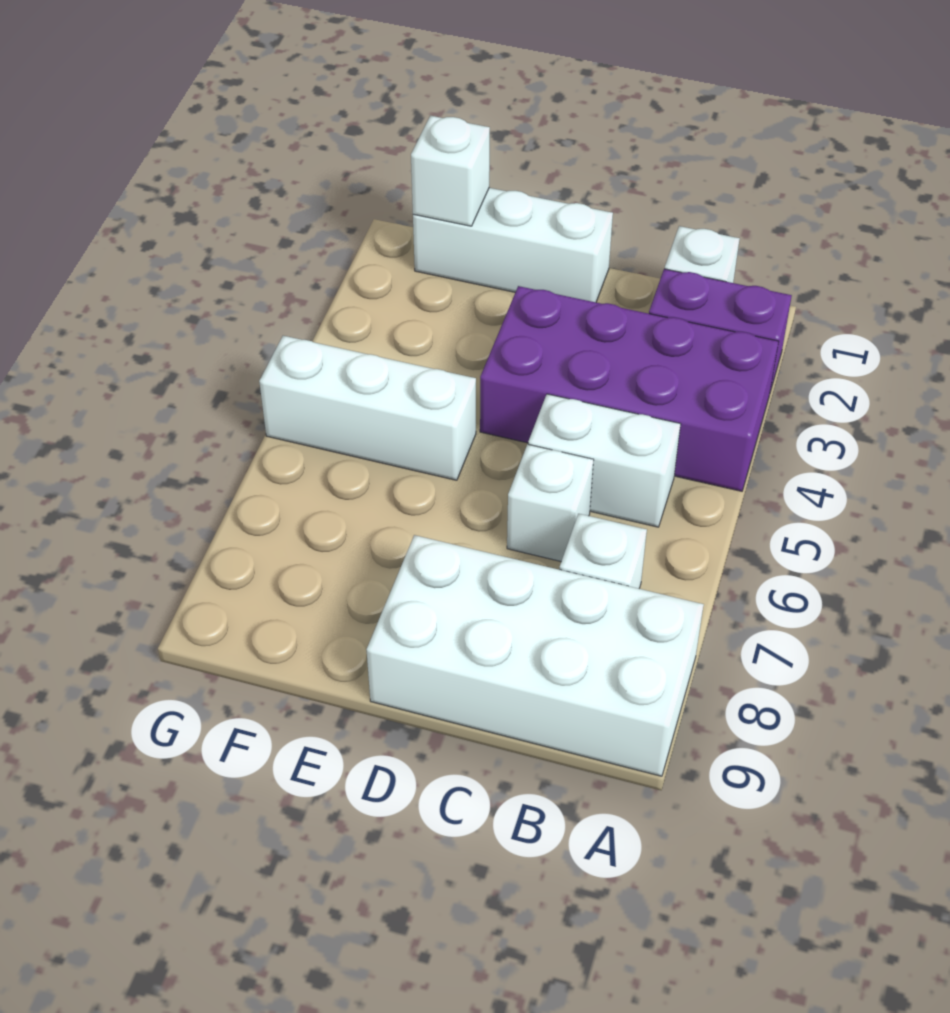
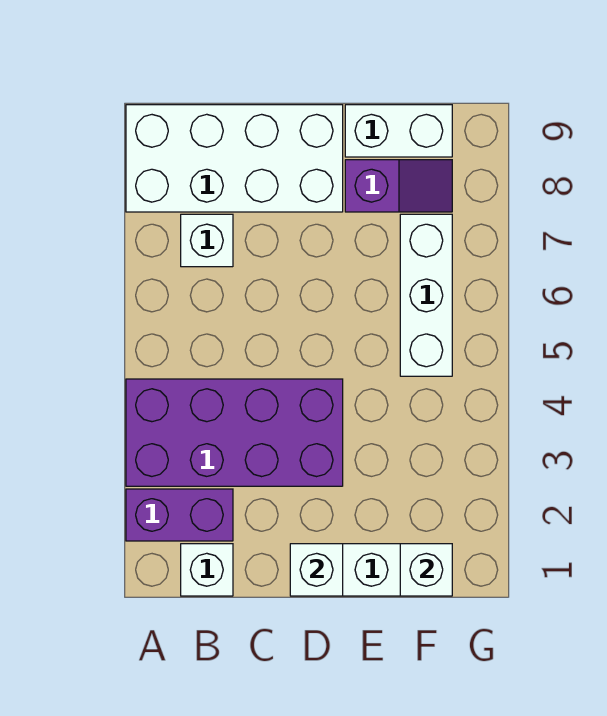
white brick B5:C5 level 1 -> white brick E9:F9 level 1
white brick C6 level 1 -> white brick D1 level 2
white brick E5:G5 level 1 -> white brick F5:F7 level 1
none -> purple slope E8:F8 level 1 top E

